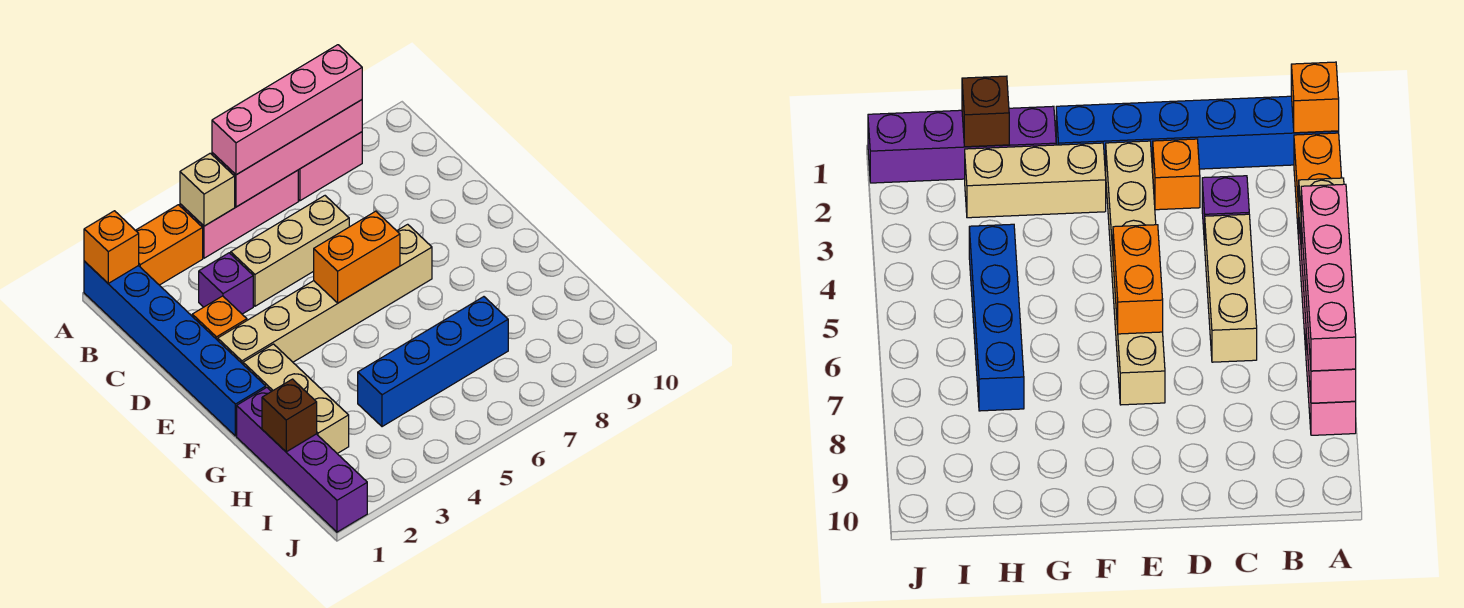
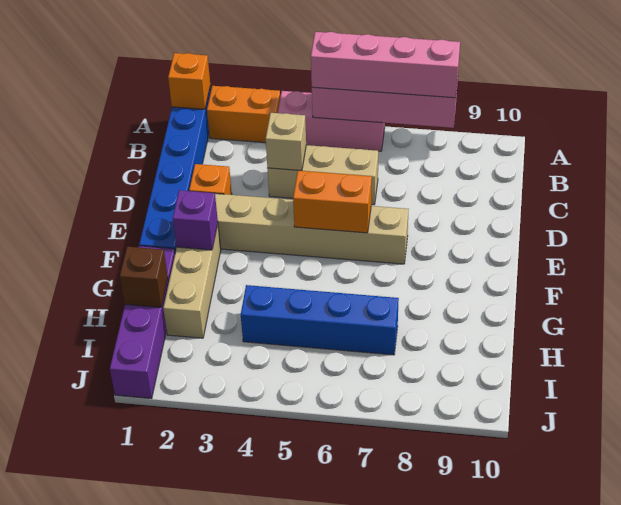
tan brick A4 level 2 -> tan brick C4 level 2
pink brick A7:A8 level 1 -> none
purple brick C3 level 1 -> purple brick F2 level 2

